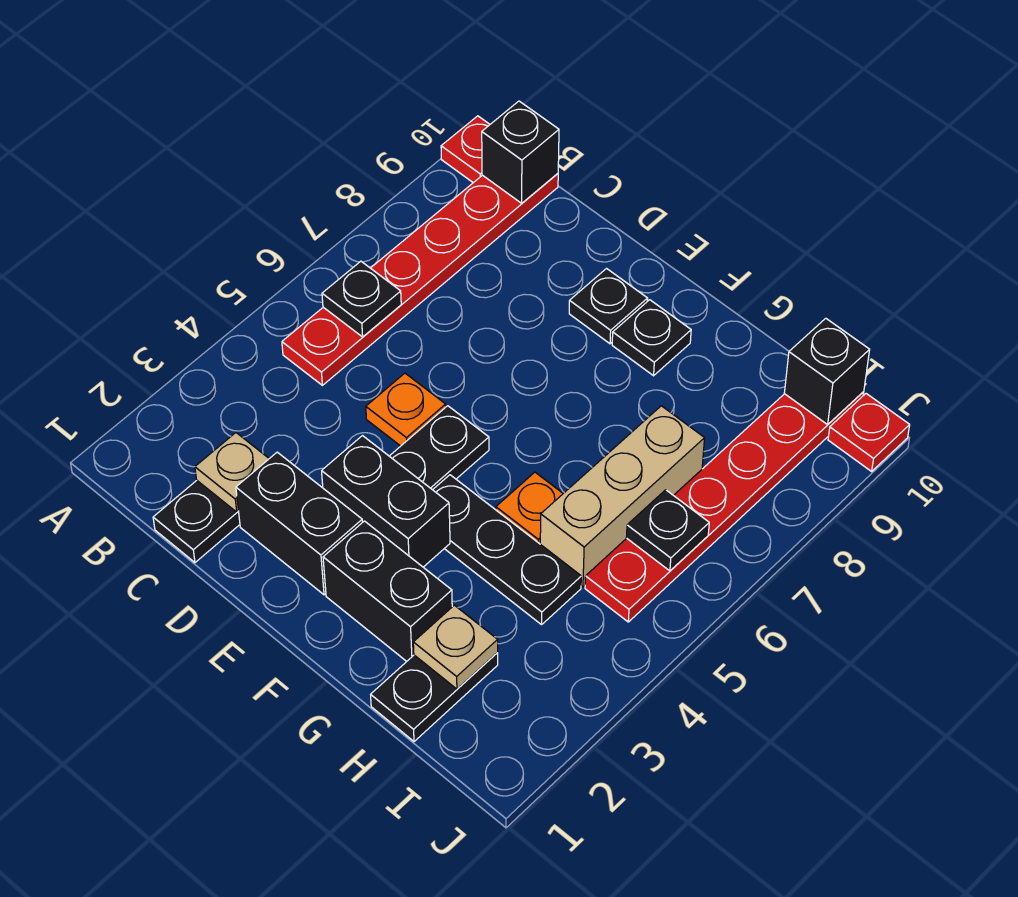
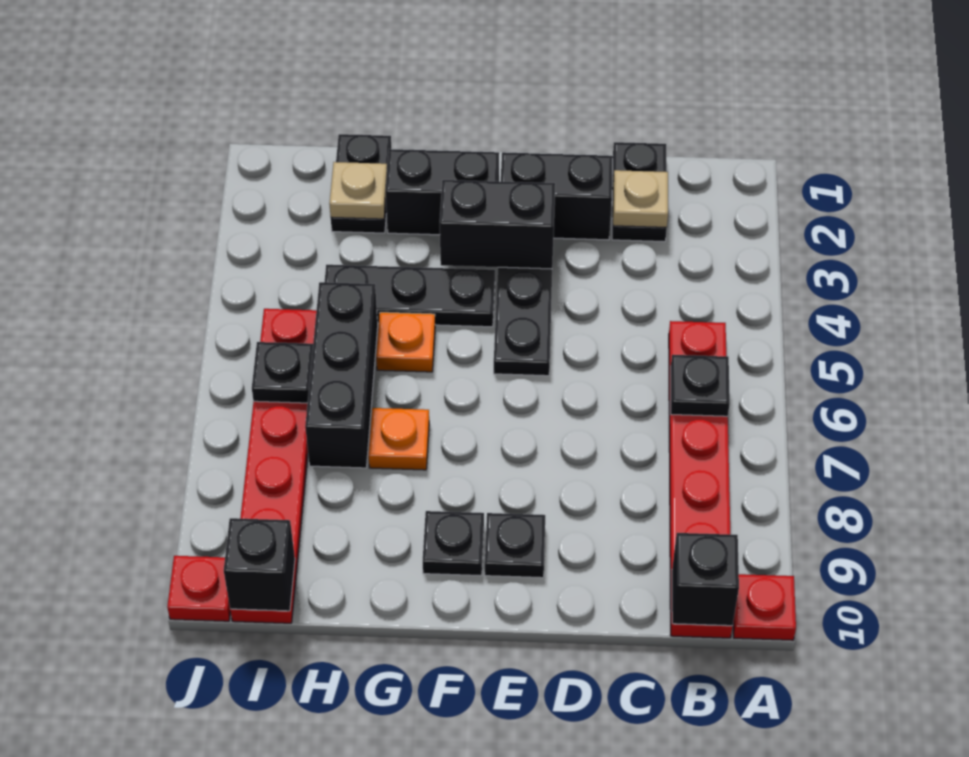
orange plate D5 level 1 -> orange plate G7 level 1
tan brick H5:H7 level 1 -> black brick H5:H7 level 1

